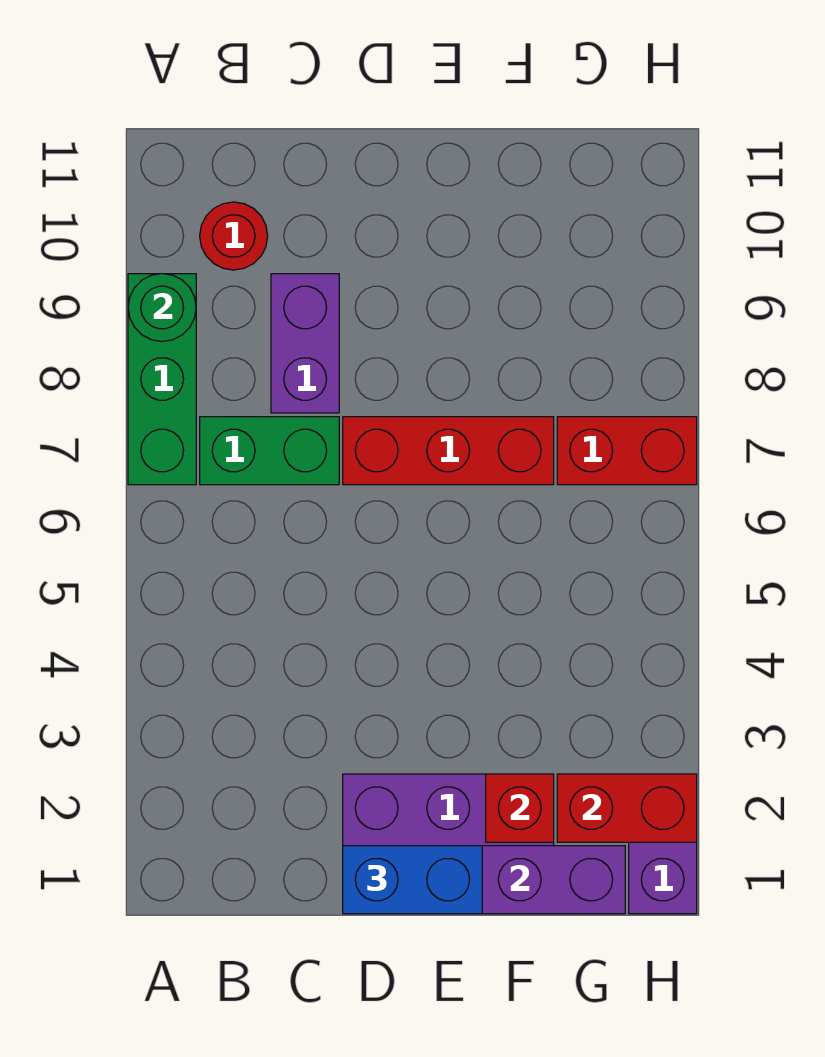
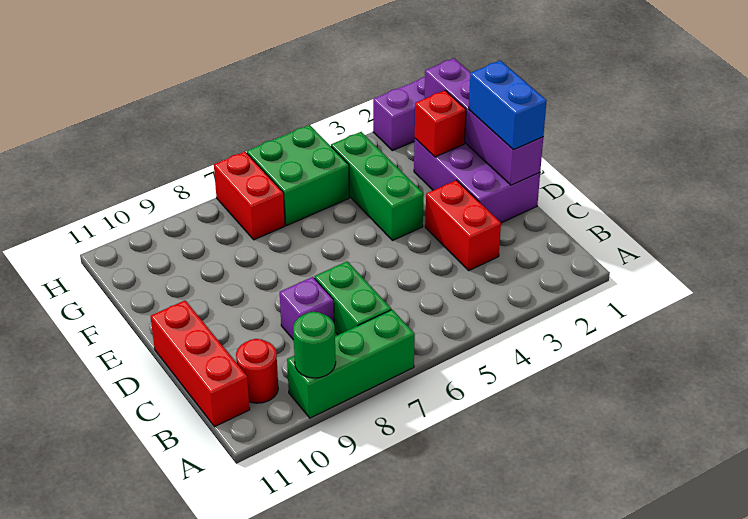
purple brick C8:C9 level 1 -> purple brick C8 level 1
red brick D7:F7 level 1 -> red brick B11:D11 level 1
none -> green brick E4:G4 level 1
red brick G2:H2 level 2 -> red brick C3:D3 level 1
none -> green brick G5:H6 level 1

